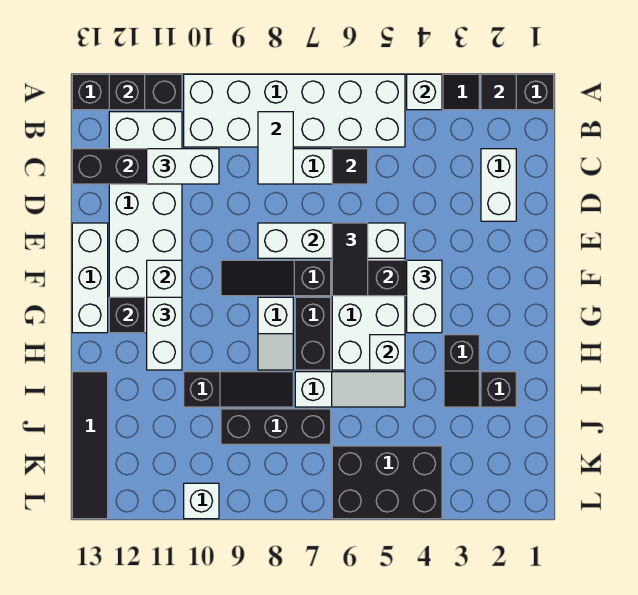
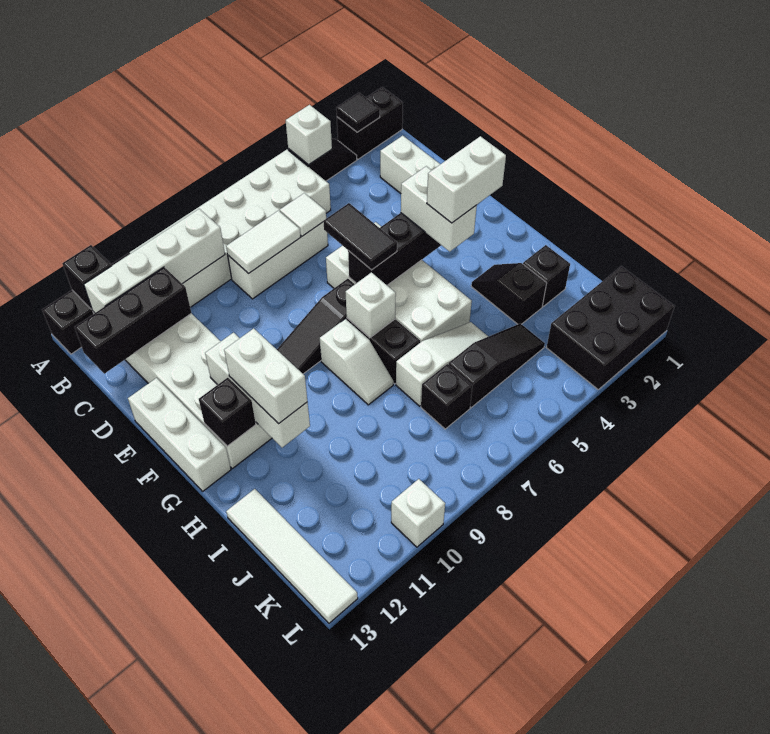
white tile B8:C8 level 2 -> white tile C7:C8 level 2
black tile C6 level 2 -> white tile C6 level 2
white brick C10:C11 level 3 -> white brick G3:G4 level 4
white brick E5:E8 level 2 -> white brick B9:B12 level 2
black slope H3:I3 level 1 top H -> black slope H3:I3 level 1 top I
white brick H5 level 2 -> white brick G7 level 2
black slope I8:I10 level 1 top 10 -> black slope J4:J6 level 1 top 6
black tile I13:L13 level 1 -> white tile I13:L13 level 1
black brick J7:J9 level 1 -> black brick J7 level 1
black brick K4:L6 level 1 -> black brick K1:L3 level 1

